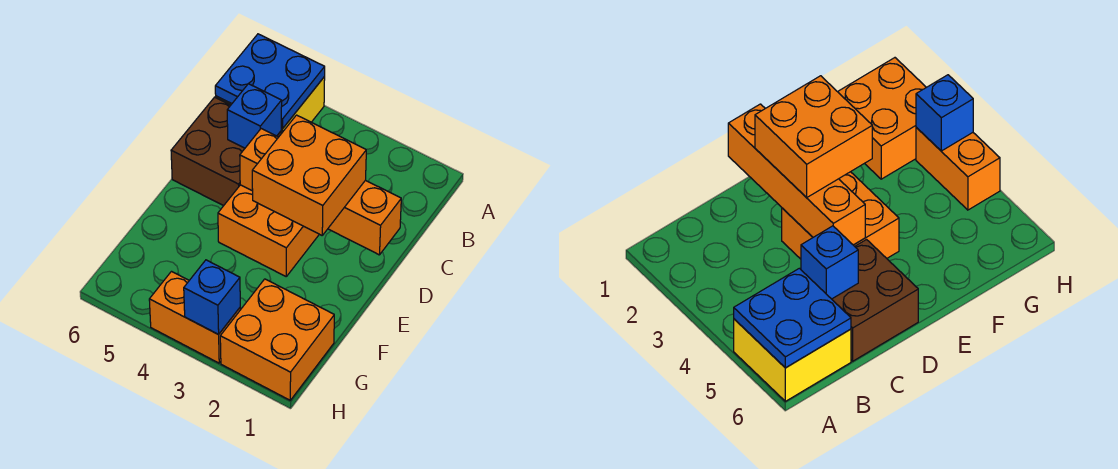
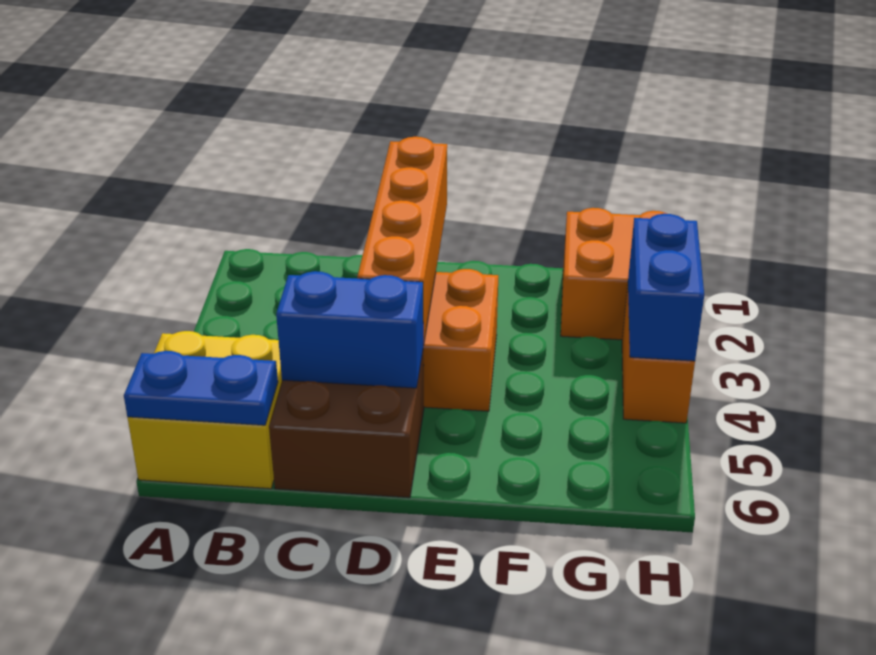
blue plate A5:B6 level 2 -> blue plate A6:B6 level 2
blue brick C5 level 2 -> blue brick C5:D5 level 2
orange brick D2:E3 level 3 -> none
blue brick H3 level 2 -> blue brick H3:H4 level 2

